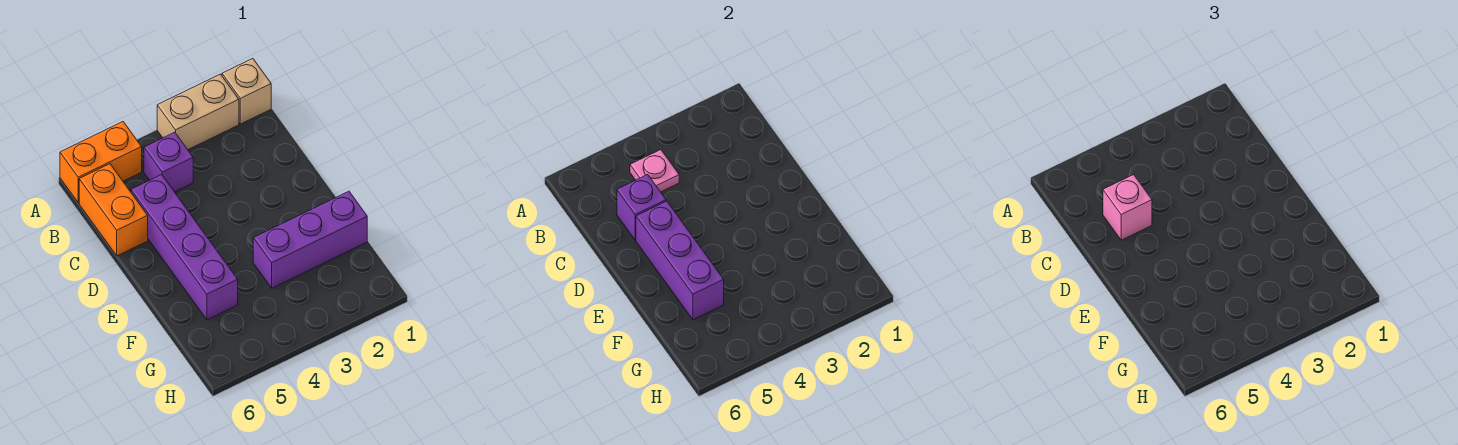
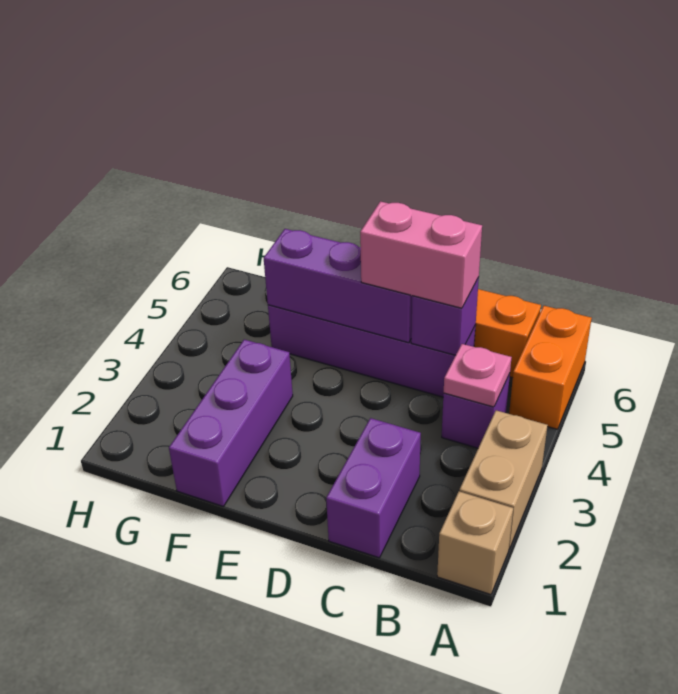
none -> purple brick C1:C2 level 1
pink brick C5 level 3 -> pink brick C5:D5 level 3

